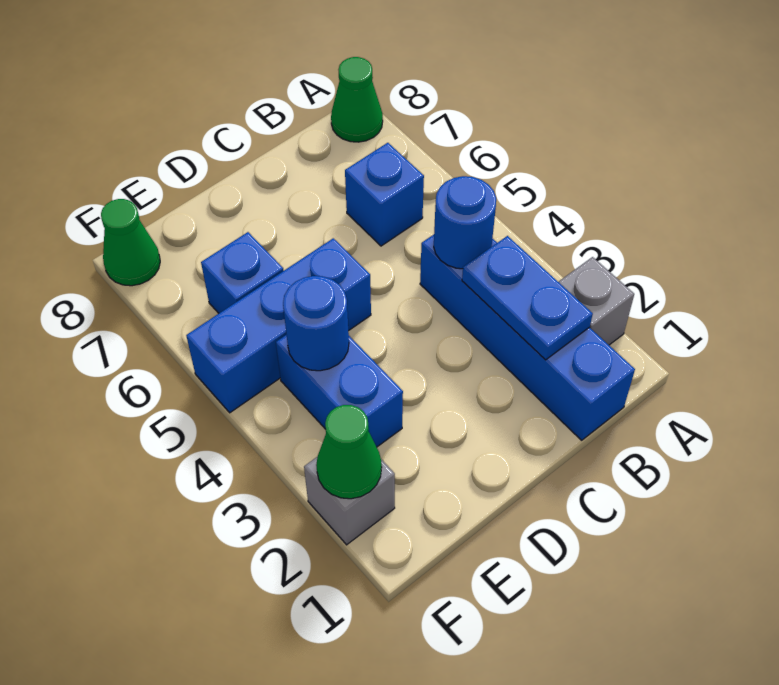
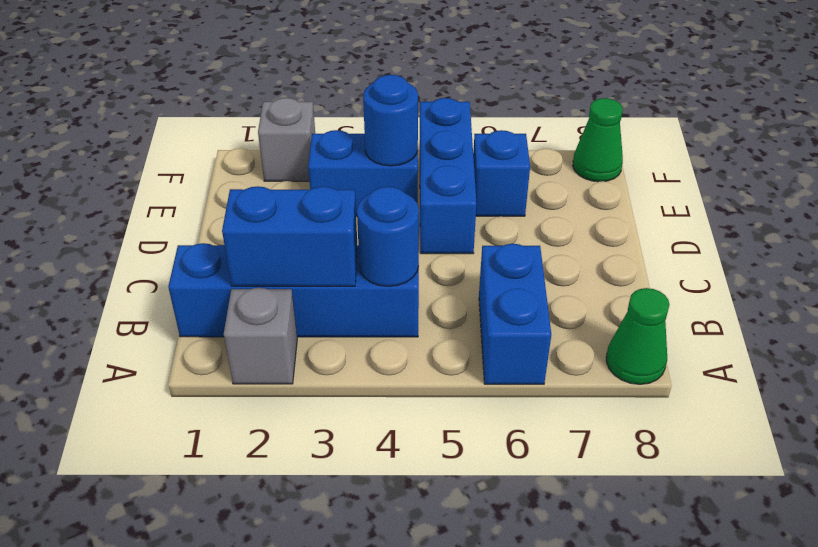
blue plate B2:B3 level 2 -> blue brick B2:B3 level 2
blue brick B6 level 1 -> blue brick A6:B6 level 1
green cone F2 level 2 -> none

